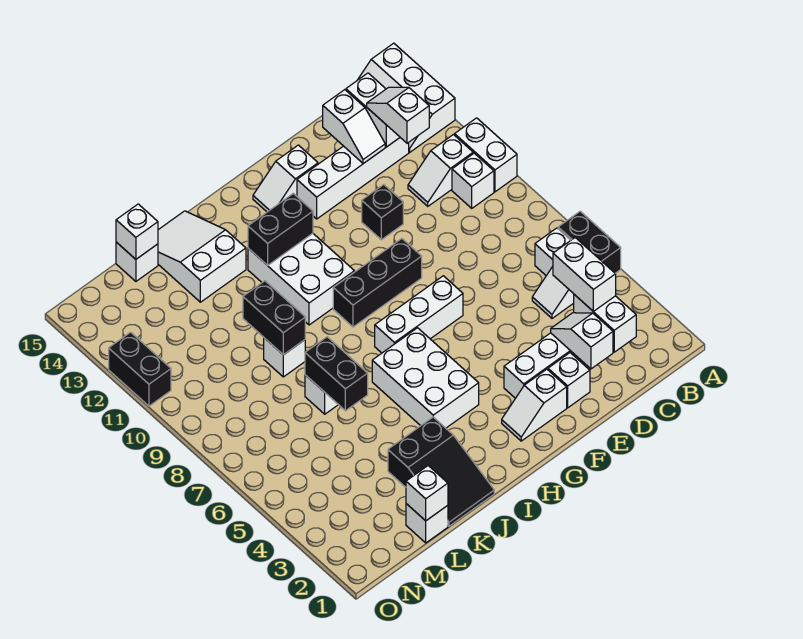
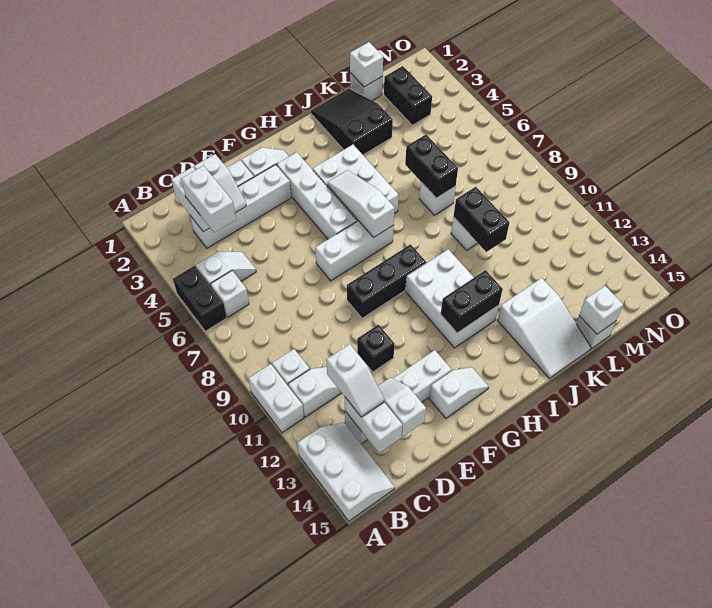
none -> white brick G3:G6 level 1
none -> white slope H5:H7 level 2 top 7
black brick O11:O12 level 1 -> black brick M2:M3 level 1

